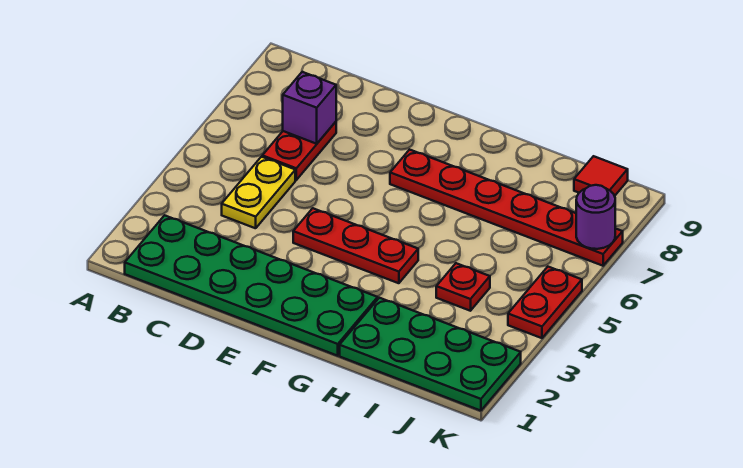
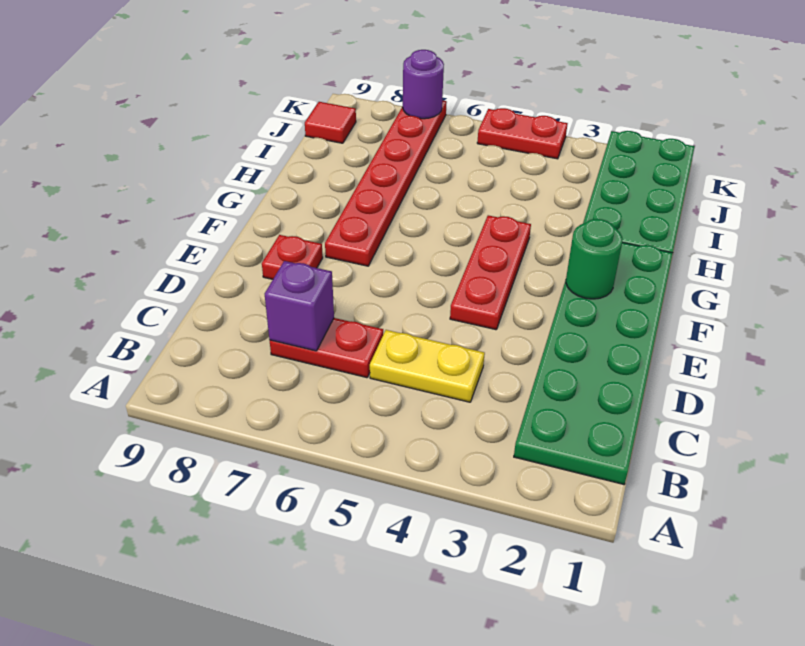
none -> green round brick F2 level 2
red plate I4 level 1 -> red plate E8 level 1

